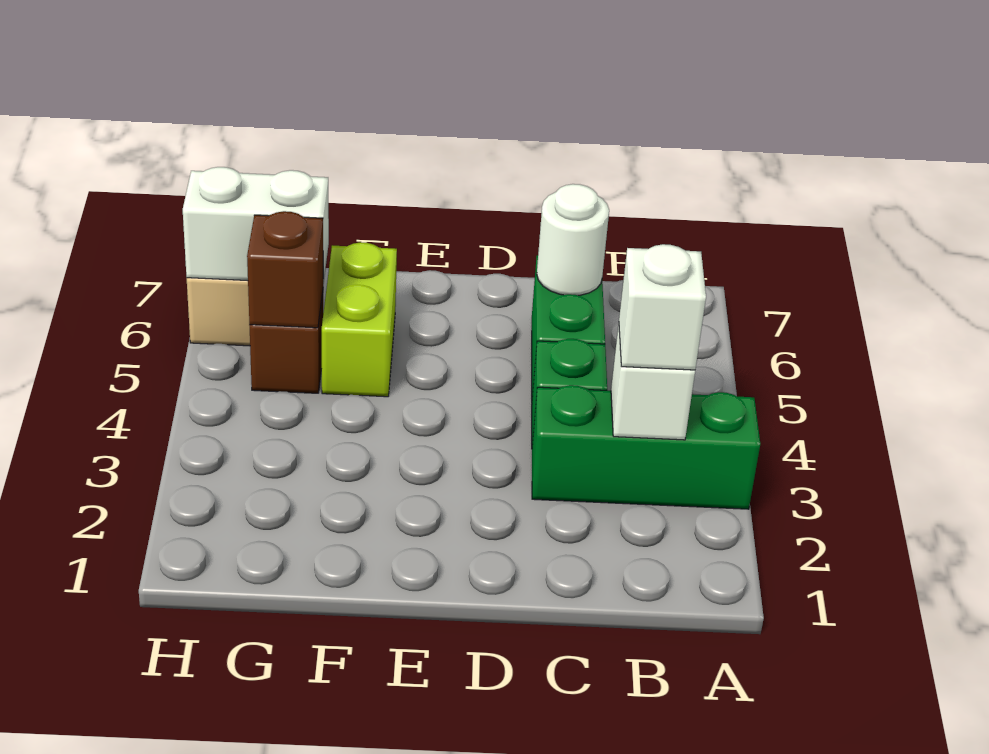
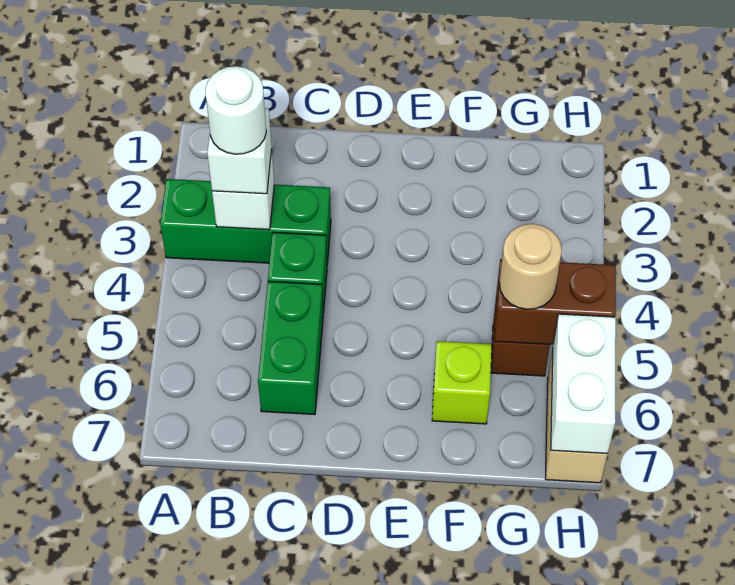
white round brick C6 level 2 -> white round brick B3 level 4
lime brick F5:F6 level 1 -> lime brick F6 level 1
brown brick G5 level 2 -> brown brick G5:H5 level 2
none -> tan round brick G5 level 3
white brick G6:H6 level 2 -> white brick H6:H7 level 2

